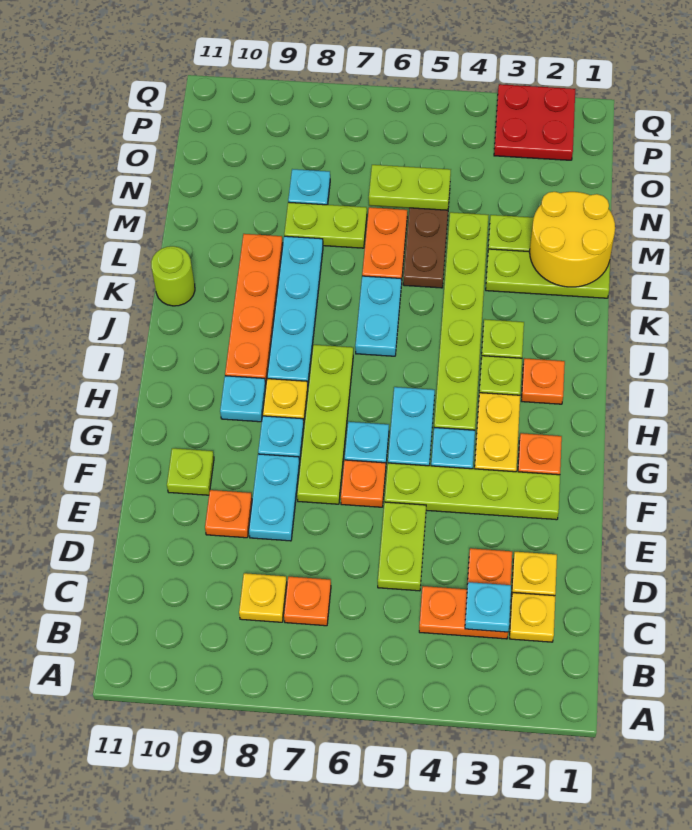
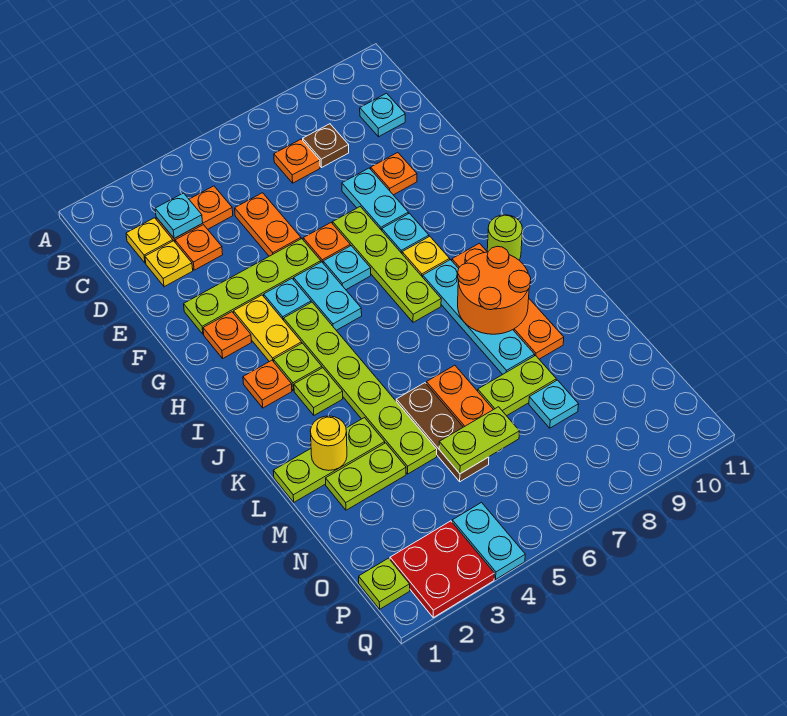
yellow plate C8 level 1 -> brown plate C8 level 1
lime plate D5:E5 level 1 -> orange plate D5:E5 level 1
lime plate F10 level 1 -> lime plate P1 level 1
cyan plate H9 level 1 -> cyan plate C10 level 1
cyan plate J6:K6 level 1 -> cyan plate P4:Q4 level 1
none -> orange round brick J8:K9 level 2
lime round brick K11 level 1 -> lime round brick I10 level 1
yellow round brick L1:M2 level 2 -> yellow round brick L2 level 2

